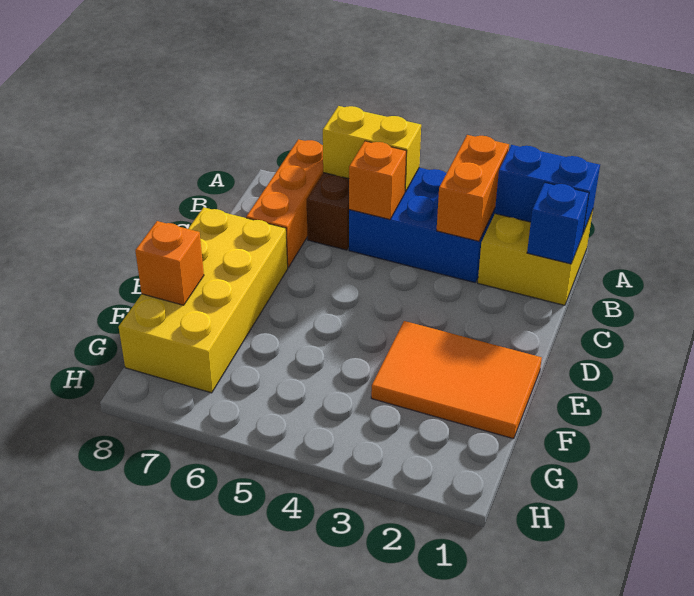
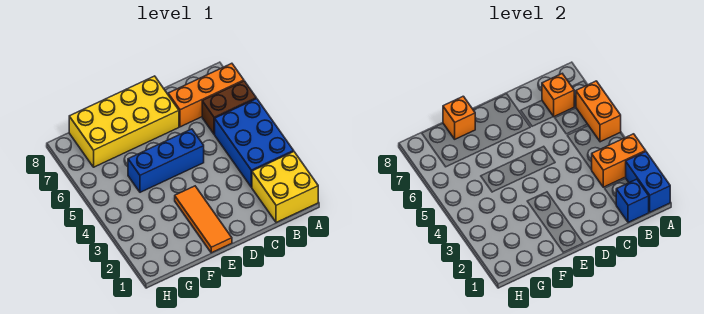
yellow brick A5:A6 level 2 -> orange brick A5:A6 level 2
orange brick B5 level 2 -> orange brick B7 level 2
none -> blue brick D5:F5 level 1
orange tile E1:F3 level 1 -> orange tile E1:E3 level 1

